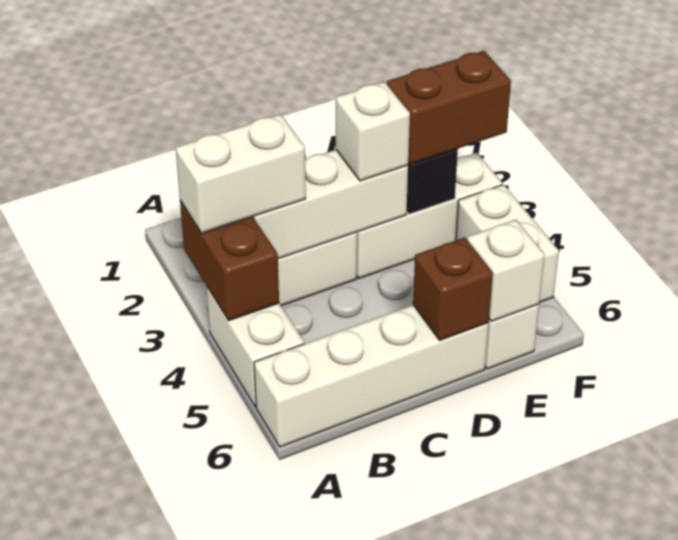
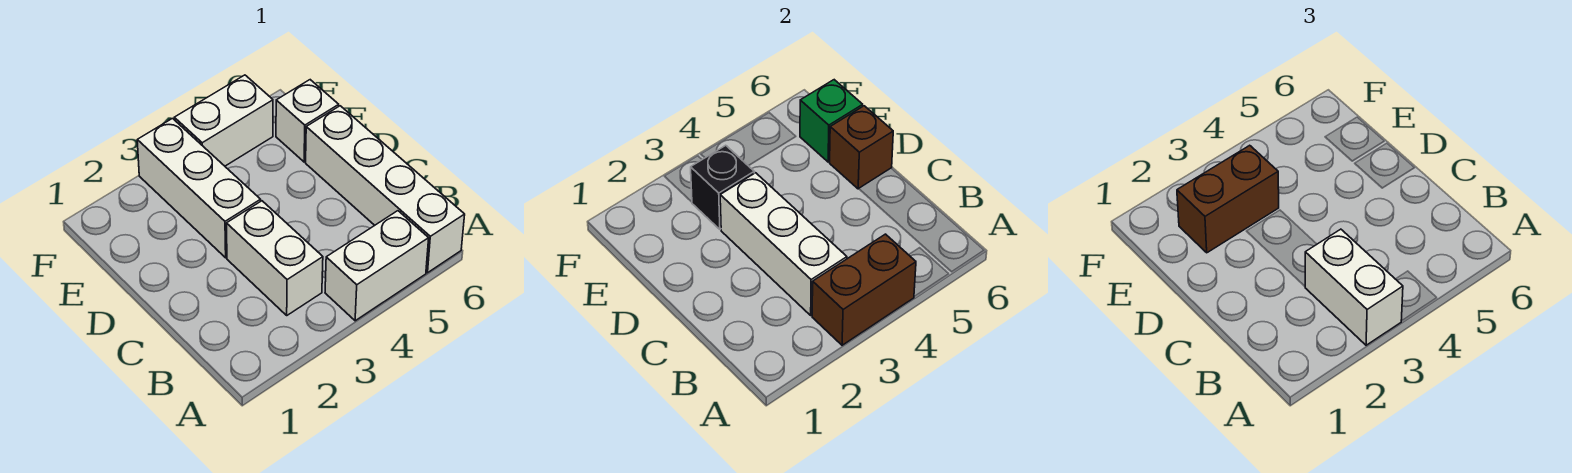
white brick D3 level 3 -> none
brown brick E3:F3 level 3 -> brown brick E2:E3 level 3
white brick E6 level 2 -> green brick E6 level 2

